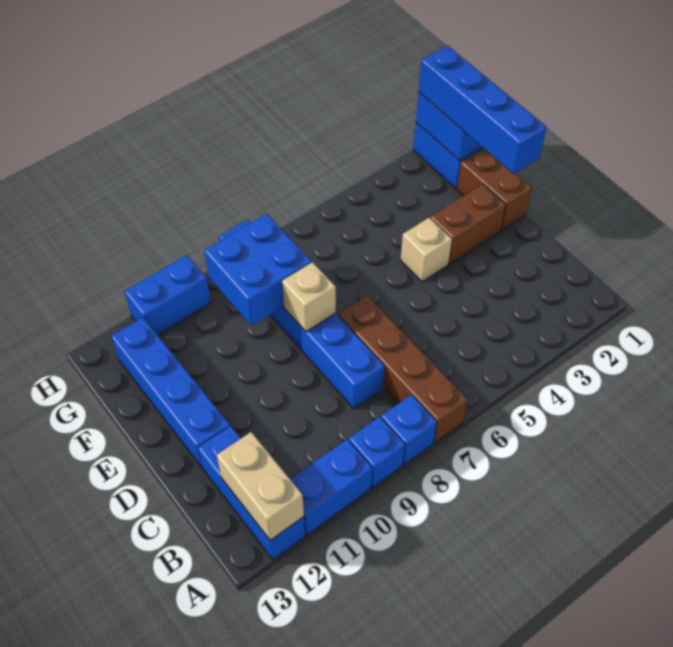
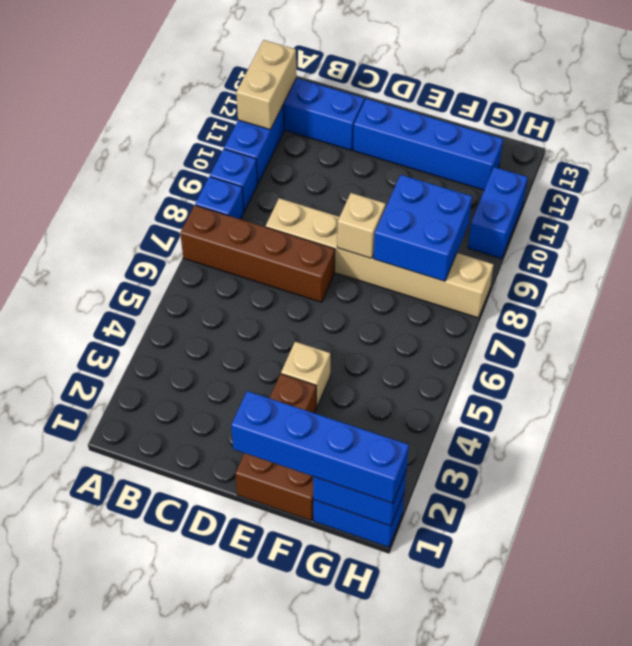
tan brick A12:B12 level 2 -> tan brick A11:A12 level 2
blue brick C8:H8 level 1 -> tan brick C8:H8 level 1

